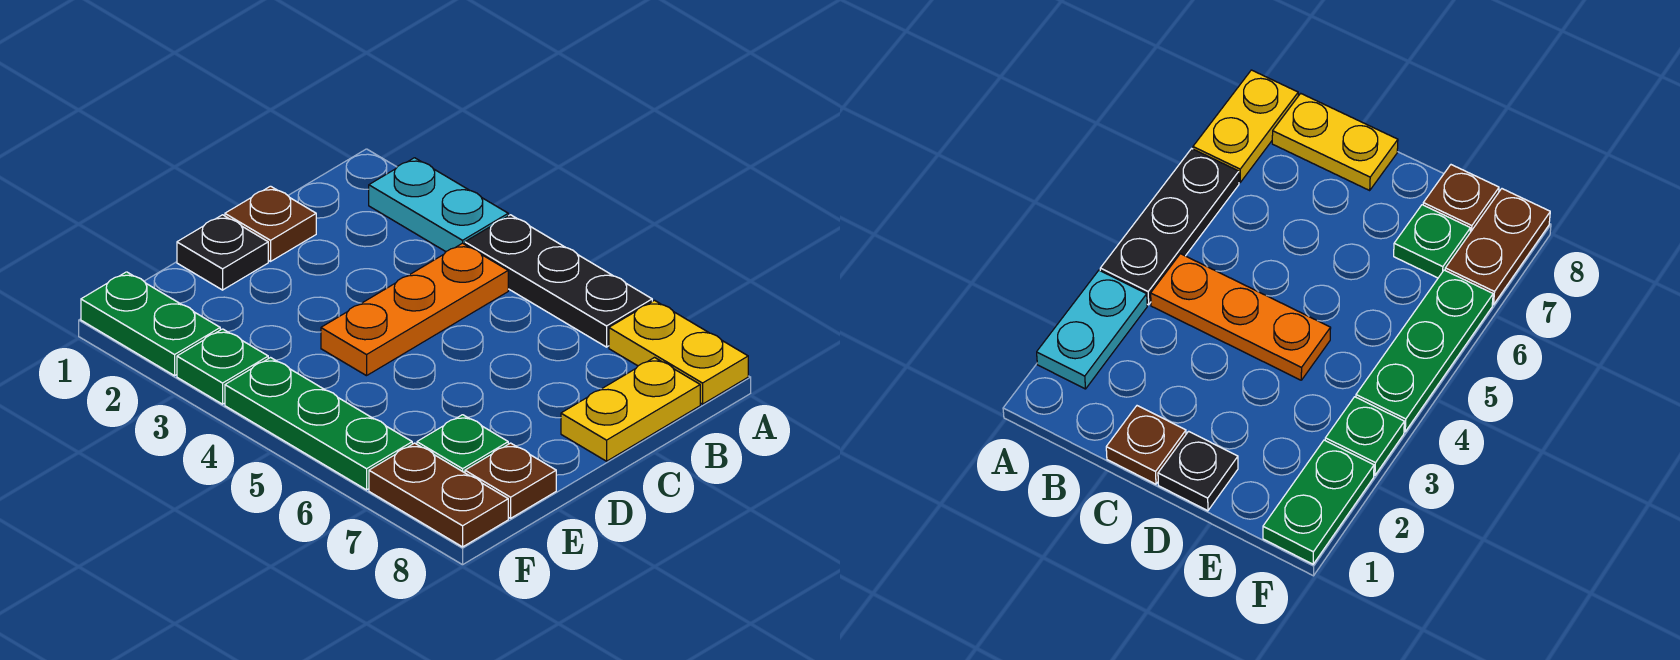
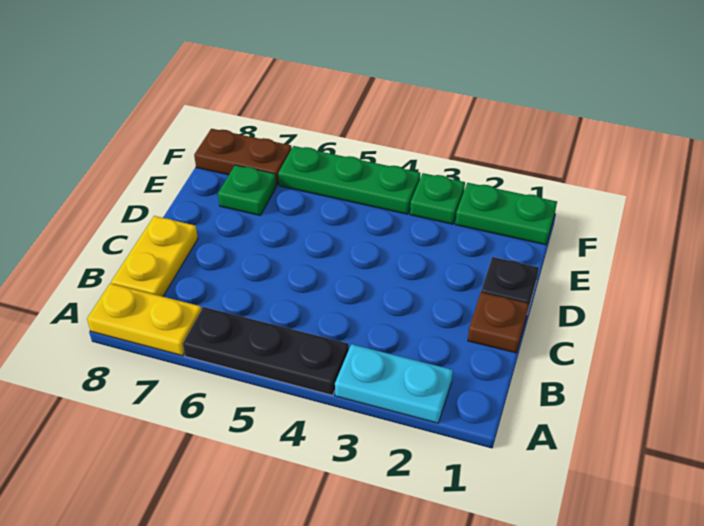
orange plate B4:D4 level 1 -> none
brown plate E8 level 1 -> none

